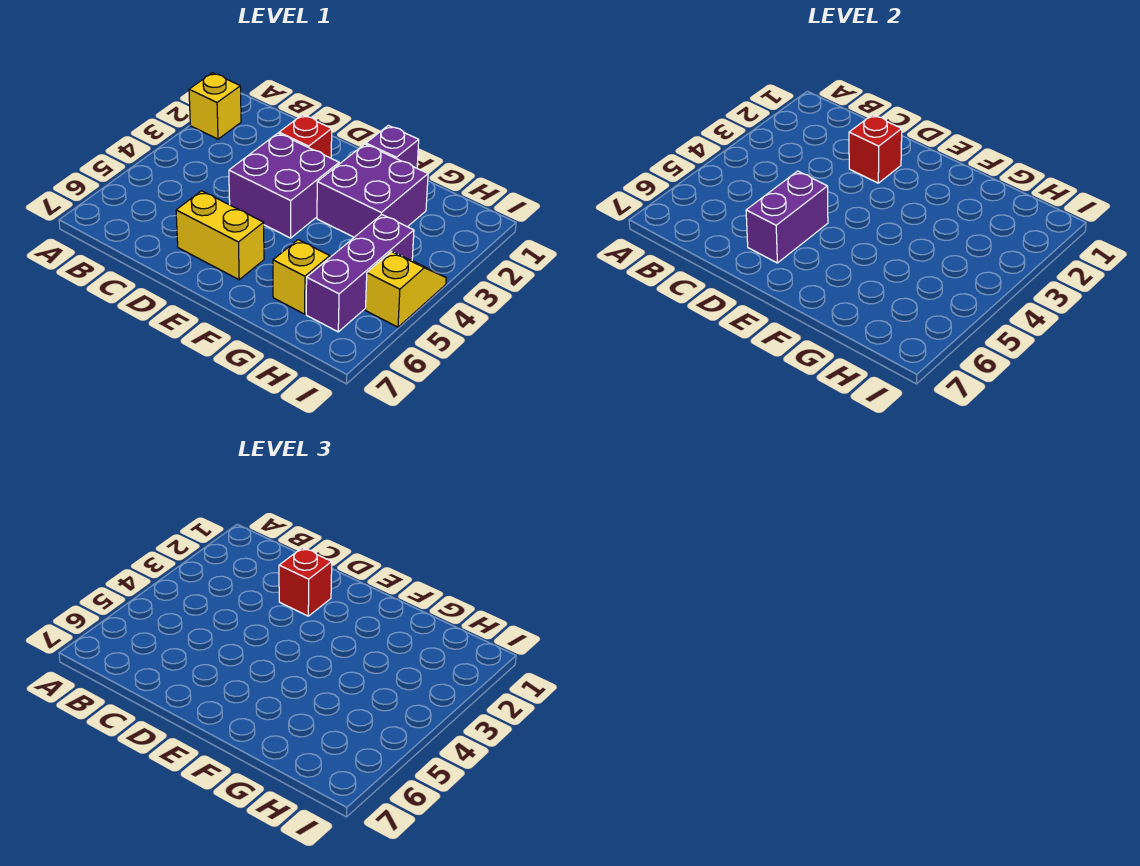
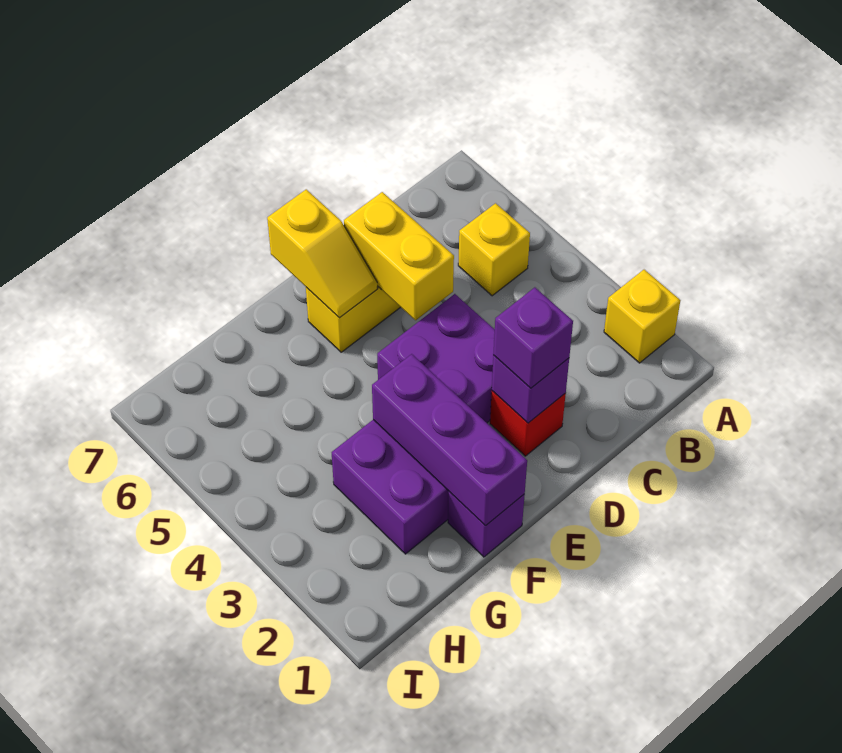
red brick D2 level 2 -> purple brick D2 level 2
red brick D2 level 3 -> purple brick D2 level 3
purple brick D5:D6 level 2 -> yellow brick D5:D6 level 2
yellow brick G6 level 1 -> yellow brick B5 level 1
purple brick H4:H6 level 1 -> purple brick F1:F3 level 2
yellow slope I4:I5 level 1 top 5 -> yellow slope E6:E7 level 2 top 7

